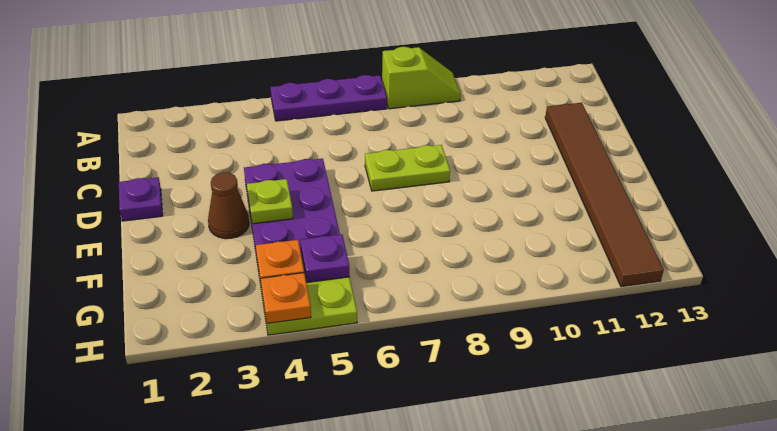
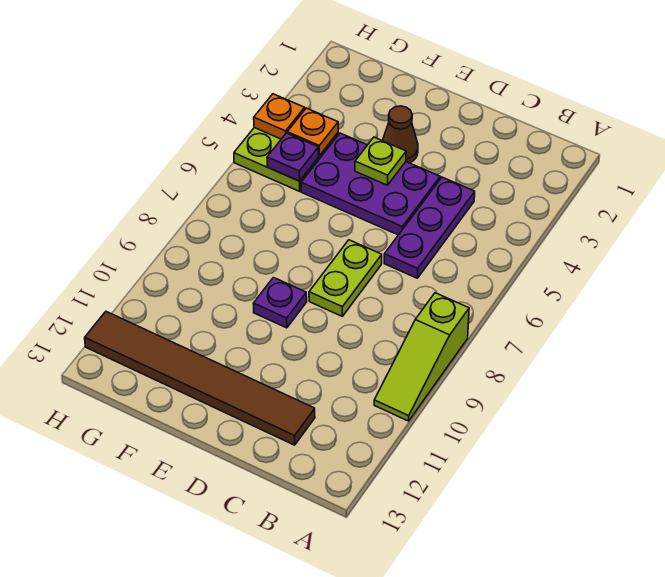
purple plate A5:A7 level 1 -> purple plate C4:C6 level 1
lime slope A8:A9 level 1 top 8 -> lime slope A8:A10 level 1 top 8
purple plate D1 level 1 -> purple plate E9 level 1

